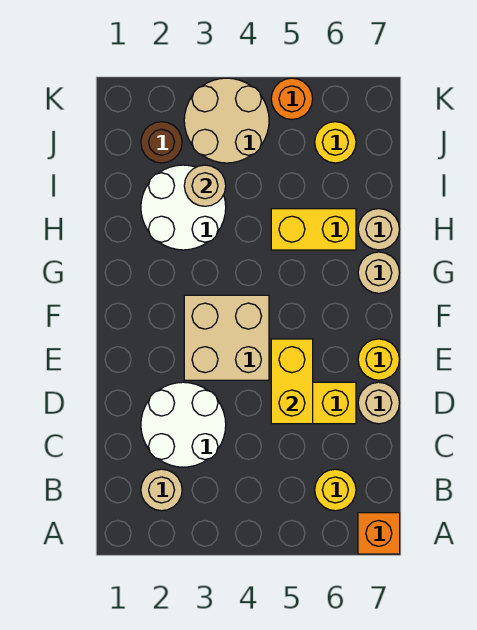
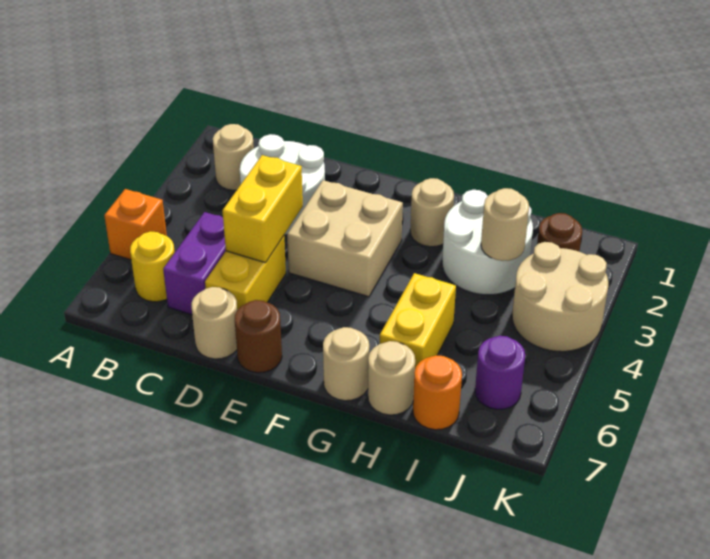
orange brick A7 level 1 -> orange brick A5 level 1
none -> purple brick C5:C6 level 1
yellow brick D5:E5 level 2 -> yellow brick D4:D5 level 2
yellow round brick E7 level 1 -> brown round brick E7 level 1
none -> tan round brick G2 level 1
yellow round brick J6 level 1 -> purple round brick J6 level 1
orange round brick K5 level 1 -> orange round brick I7 level 1

